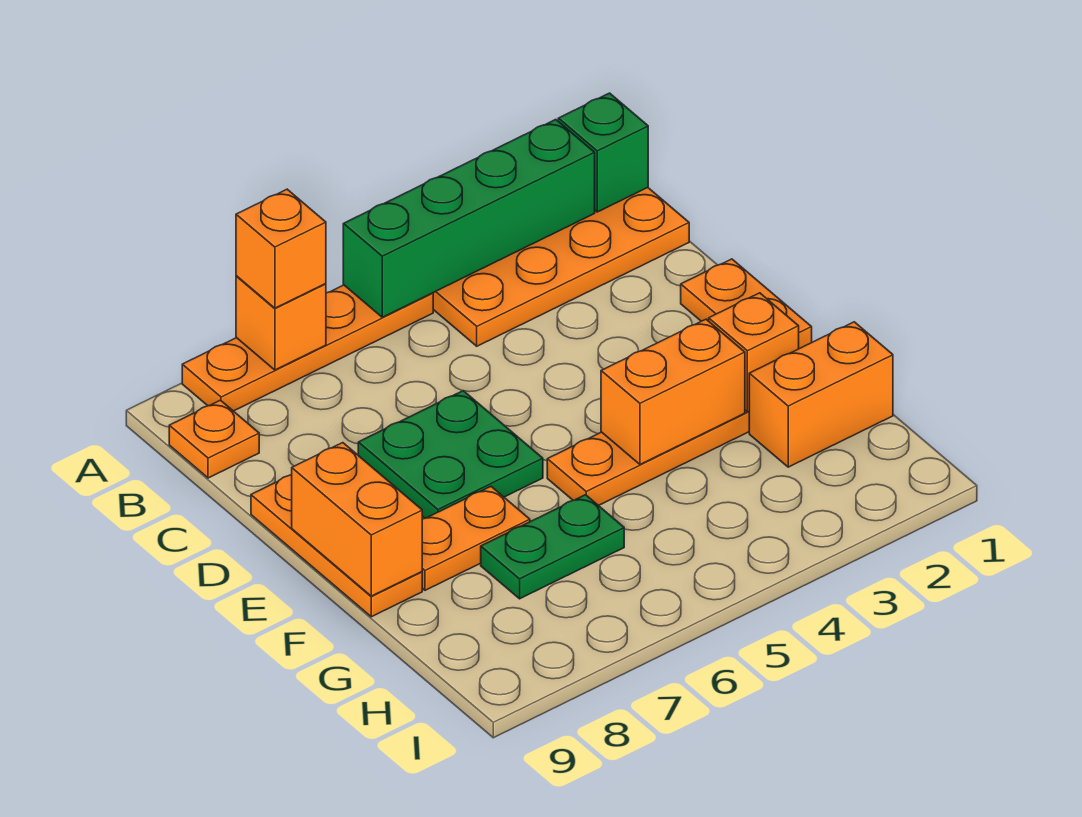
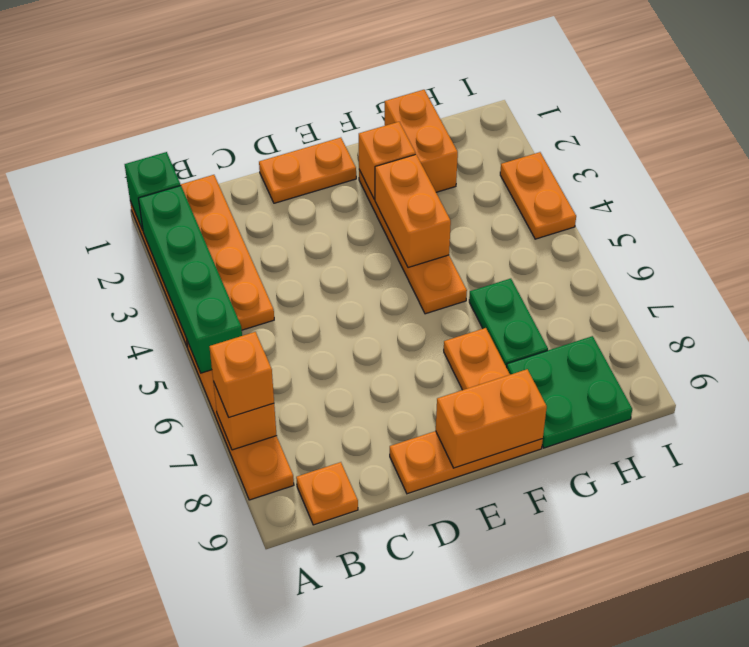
green plate D6:E7 level 1 -> green plate G8:H9 level 1
none -> orange plate I3:I4 level 1

